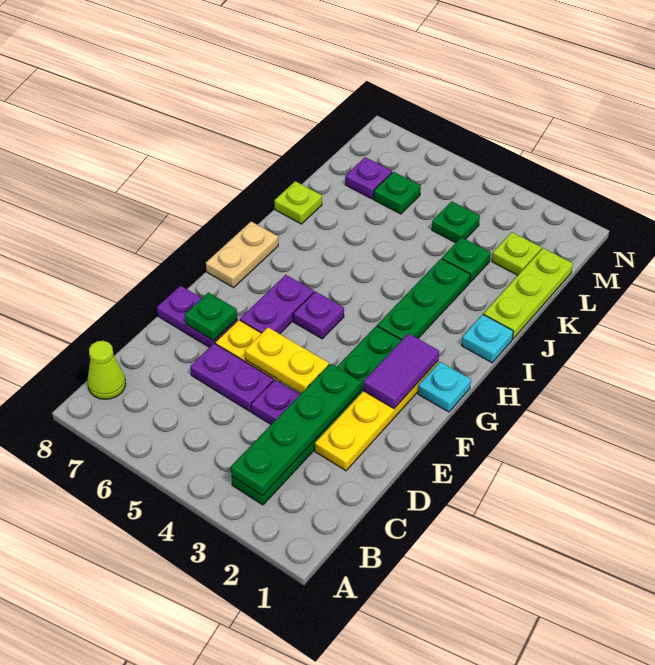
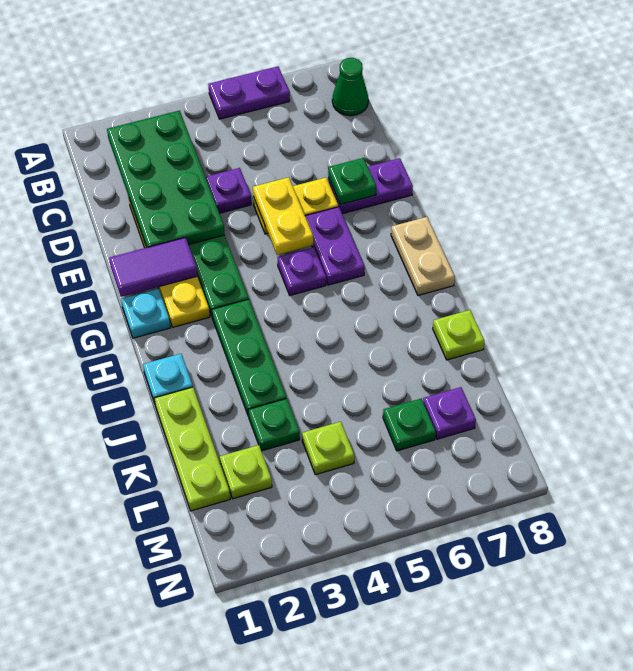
green plate B3:E3 level 2 -> green plate B2:E3 level 2
lime cone B8 level 1 -> green cone B8 level 1
purple plate D5:D6 level 1 -> purple plate A5:A6 level 1
yellow plate E4:E5 level 2 -> yellow plate E5:F5 level 2
purple tile F2:G2 level 2 -> purple tile F1:F2 level 2
green plate L4 level 1 -> lime plate L4 level 1

